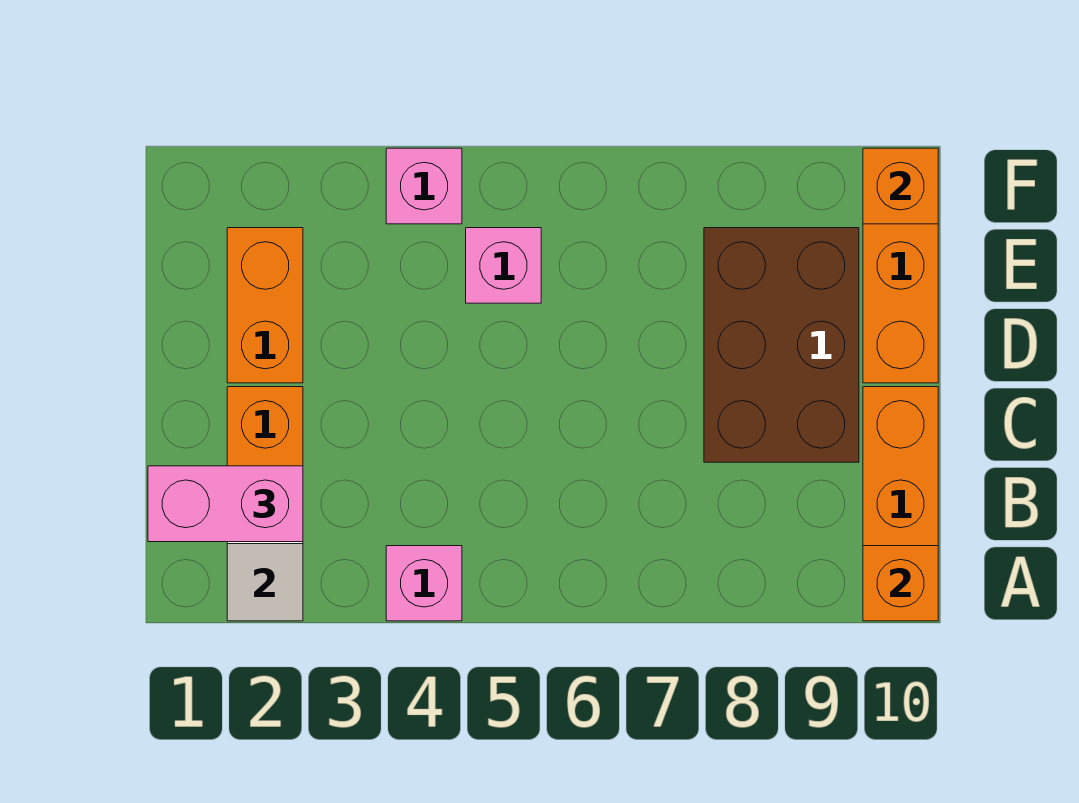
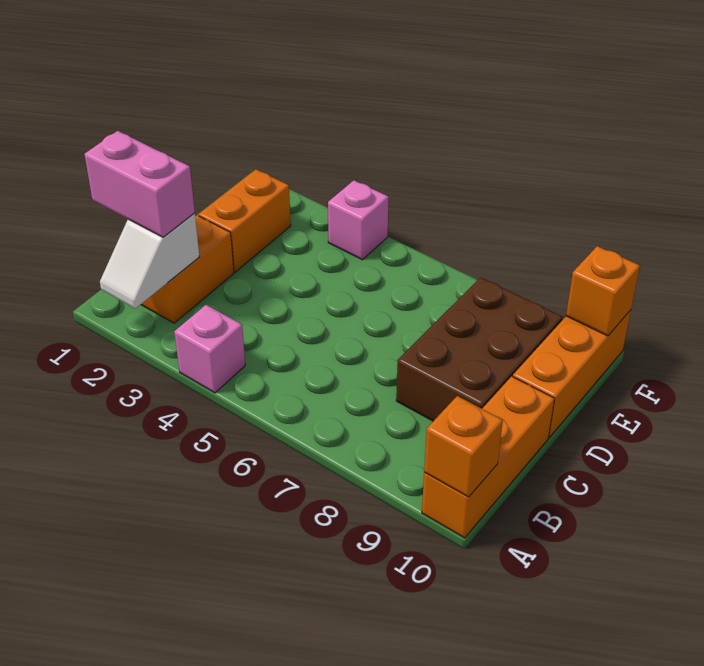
pink brick E5 level 1 -> none

